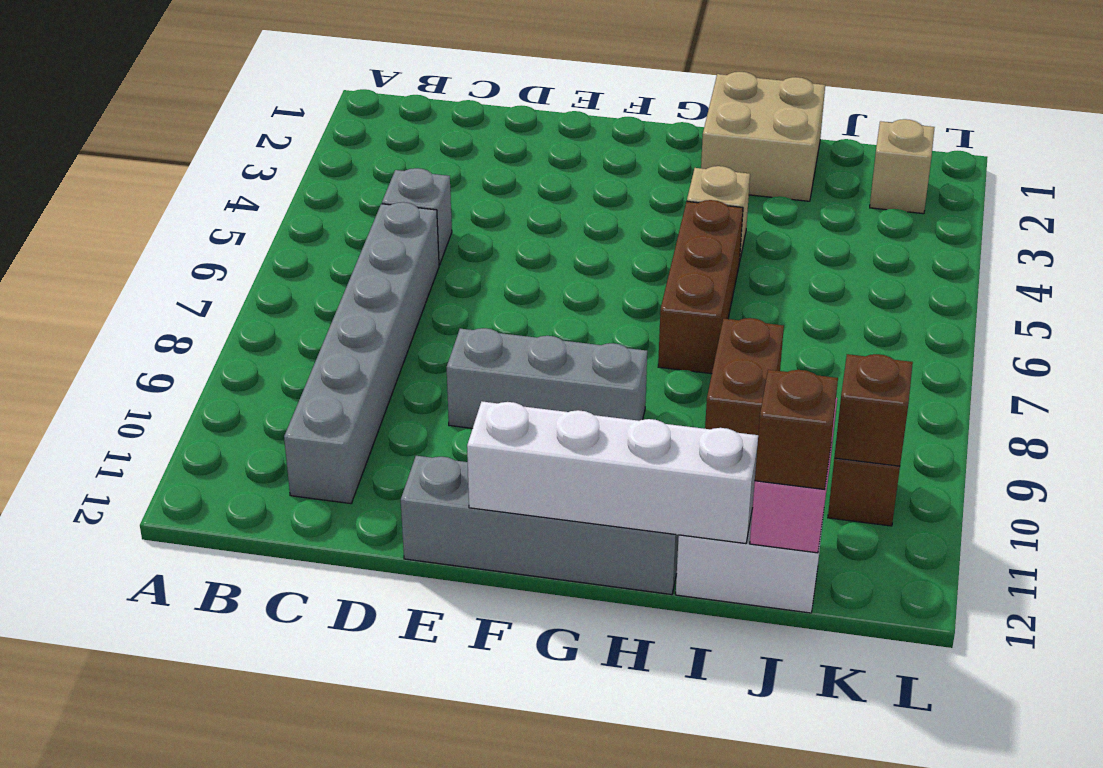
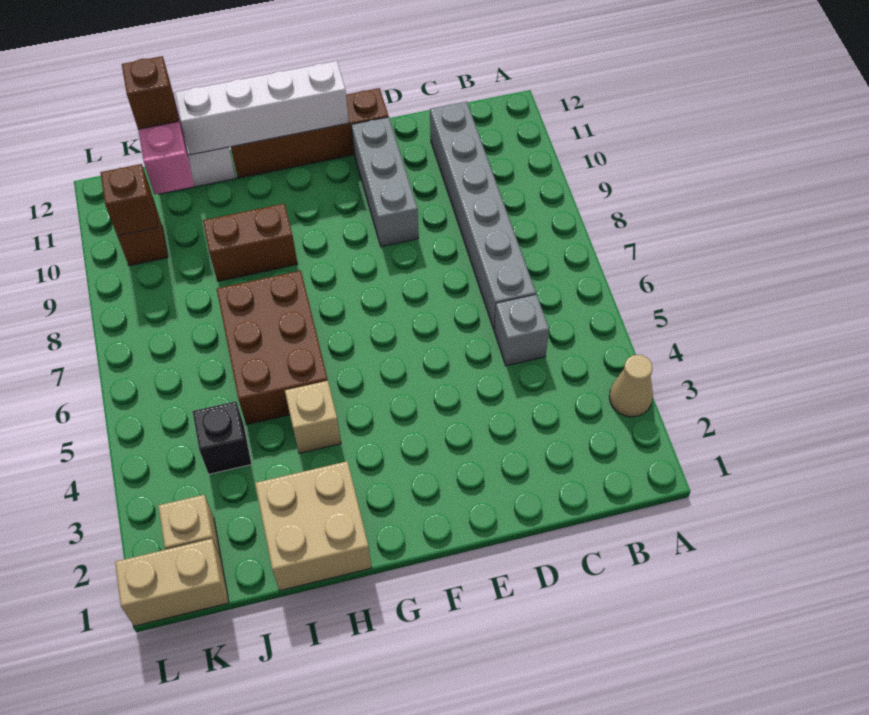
none -> tan cone A3 level 1
grey brick E9:G9 level 1 -> grey brick E9:E11 level 1
grey brick E12:H12 level 1 -> brown brick E12:H12 level 1
brown brick H5:H7 level 1 -> brown brick H5:I7 level 1
brown brick I8:I9 level 1 -> brown brick H9:I9 level 1
none -> black brick J4 level 1
none -> tan brick K1:L1 level 1

